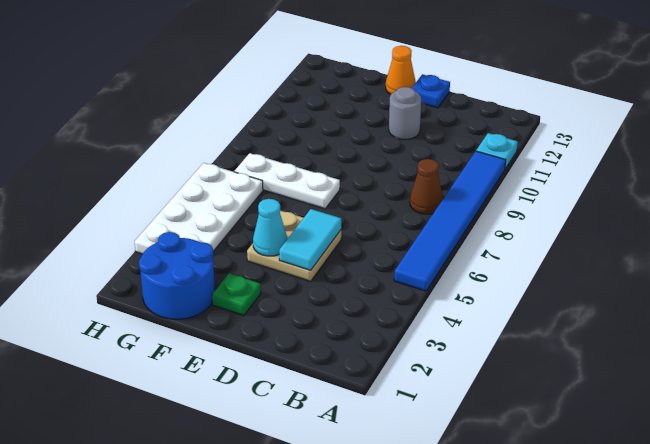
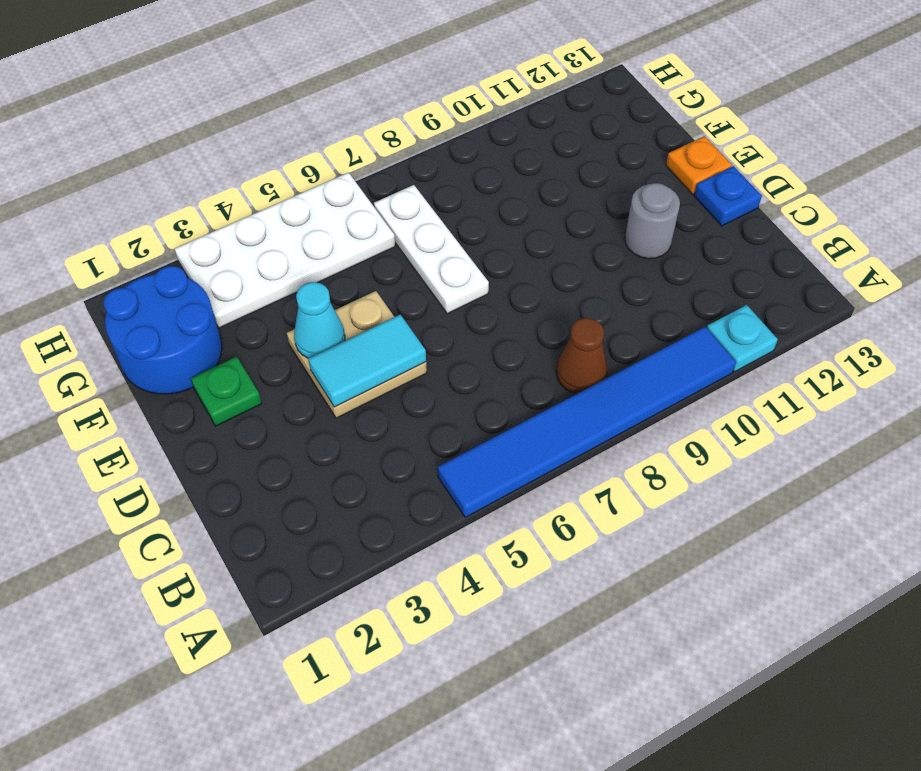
orange cone E13 level 1 -> orange plate E13 level 1

